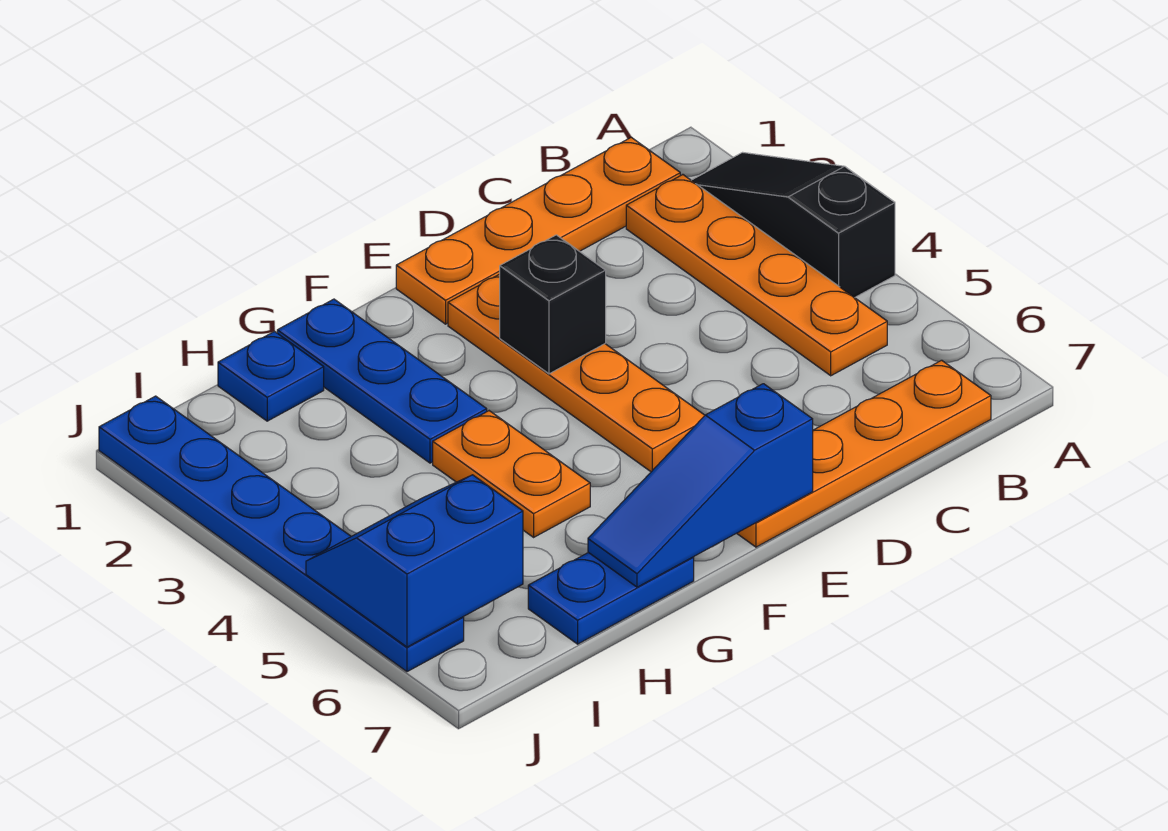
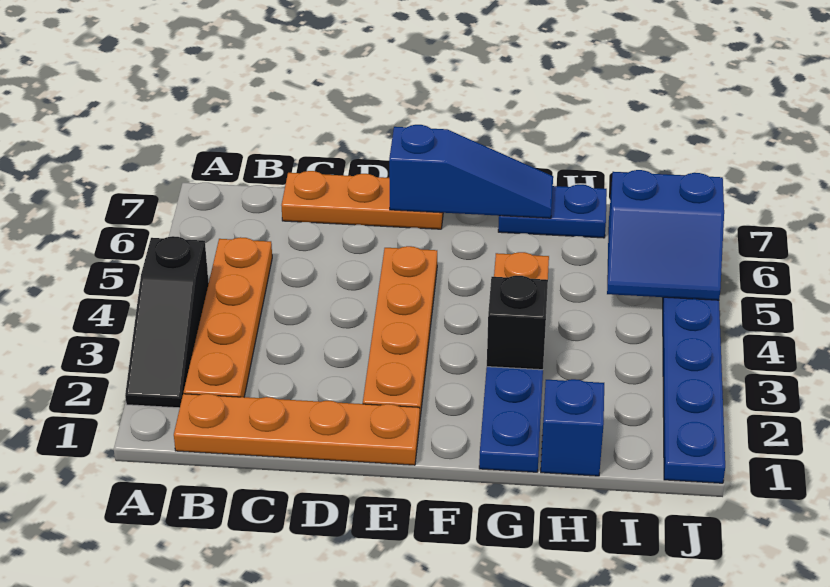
orange plate B7:E7 level 1 -> orange plate C7:E7 level 1
black brick E3 level 2 -> black brick G3 level 2
blue plate H1 level 1 -> blue brick H1 level 1

